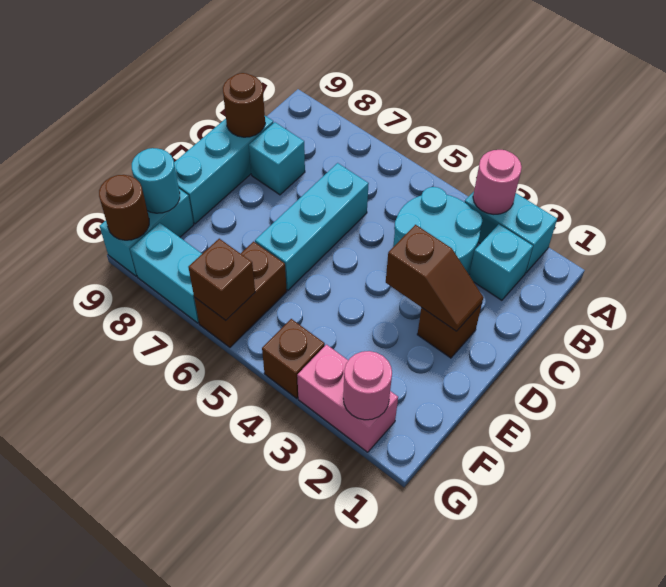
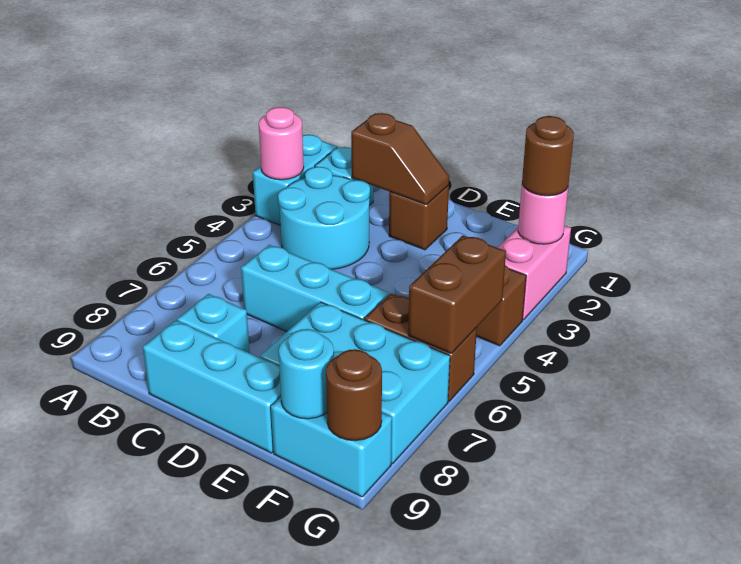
brown round brick C9 level 2 -> brown round brick G2 level 3
brown slope D2:D3 level 2 top 3 -> brown slope C2:D2 level 2 top C
brown brick G6 level 2 -> brown brick G5:G6 level 2
cyan brick G7:G8 level 1 -> cyan brick E7:G8 level 1

